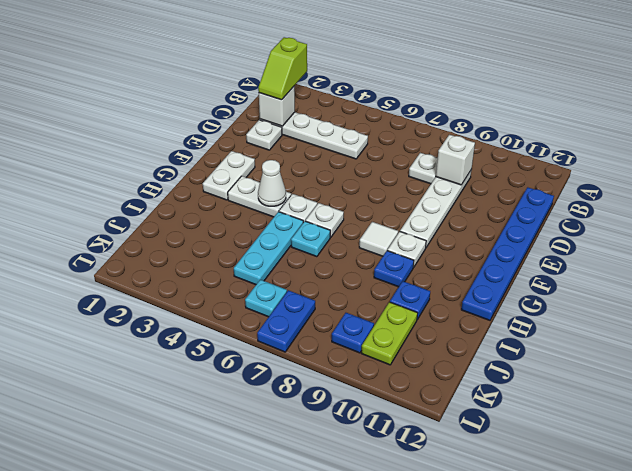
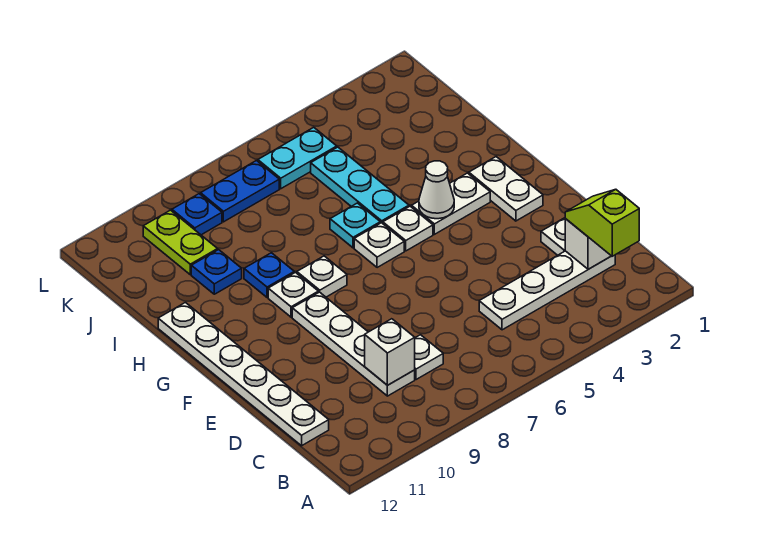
blue plate C12:H12 level 1 -> white plate C12:H12 level 1
white tile G8 level 1 -> white plate G8 level 1
cyan plate K6 level 1 -> cyan plate K5:K6 level 1
blue plate K7:L7 level 1 -> blue plate K7:K8 level 1

